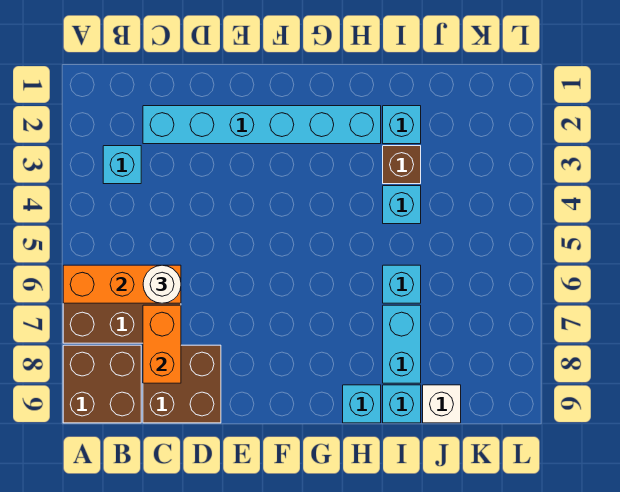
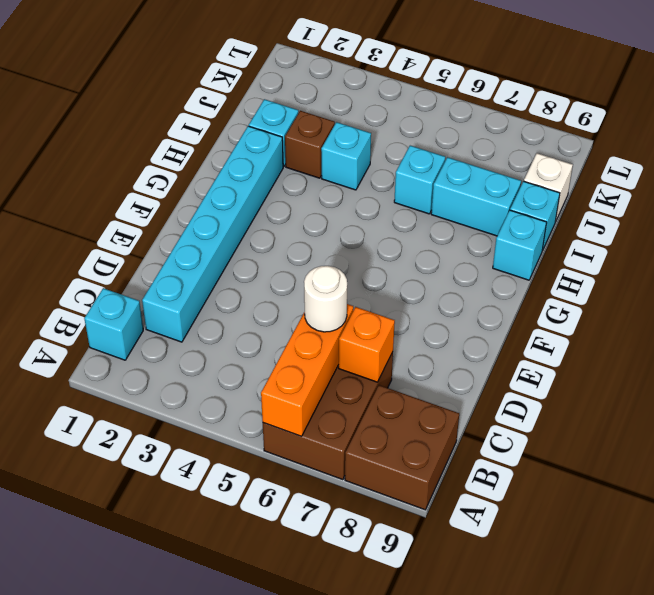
cyan brick B3 level 1 -> cyan brick B1 level 1
orange brick C7:C8 level 2 -> orange brick C7 level 2
brown brick C8:D9 level 1 -> none

